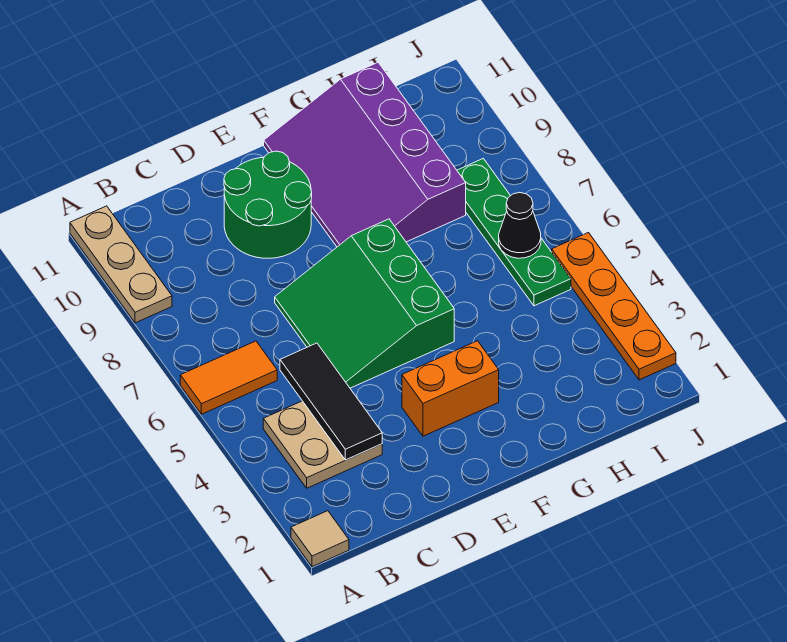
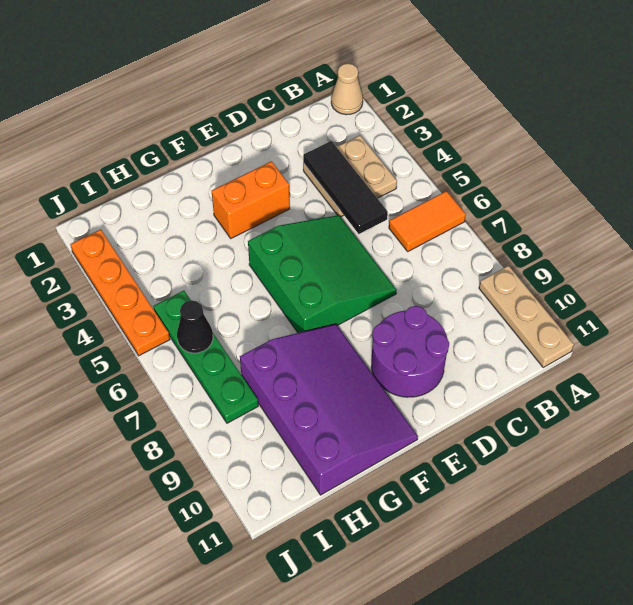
tan tile A1 level 1 -> tan cone A1 level 1
green round brick D9:E10 level 1 -> purple round brick D9:E10 level 1

